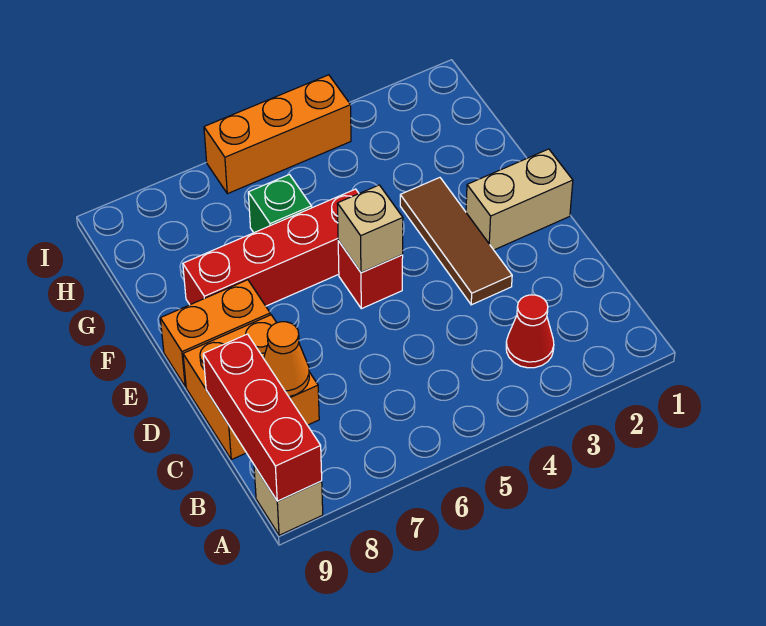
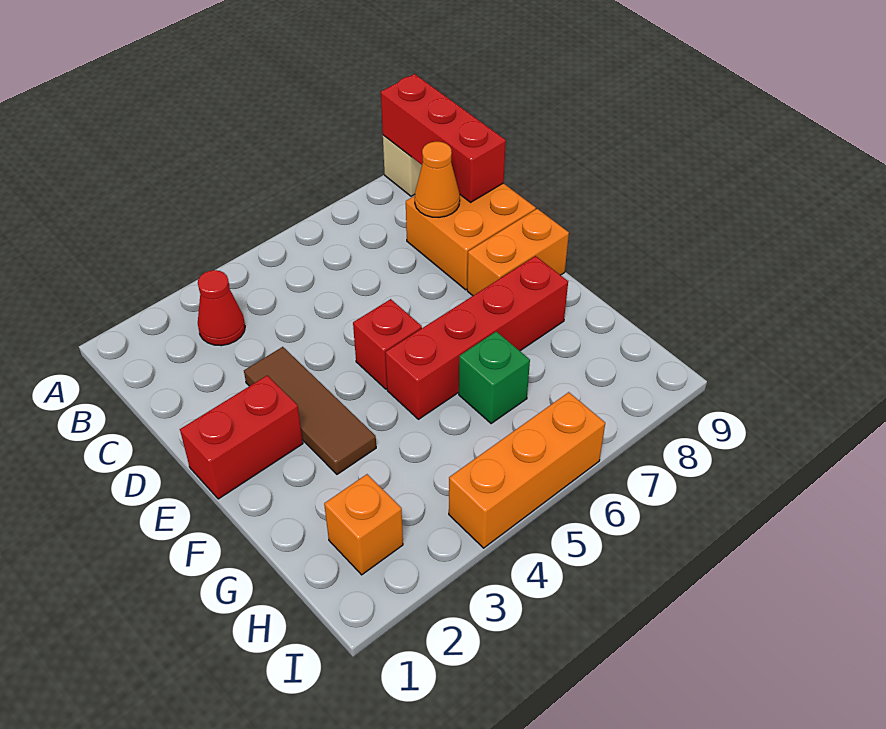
tan brick E1:E2 level 1 -> red brick E1:E2 level 1
tan brick E5 level 2 -> none
none -> orange brick H2 level 1

